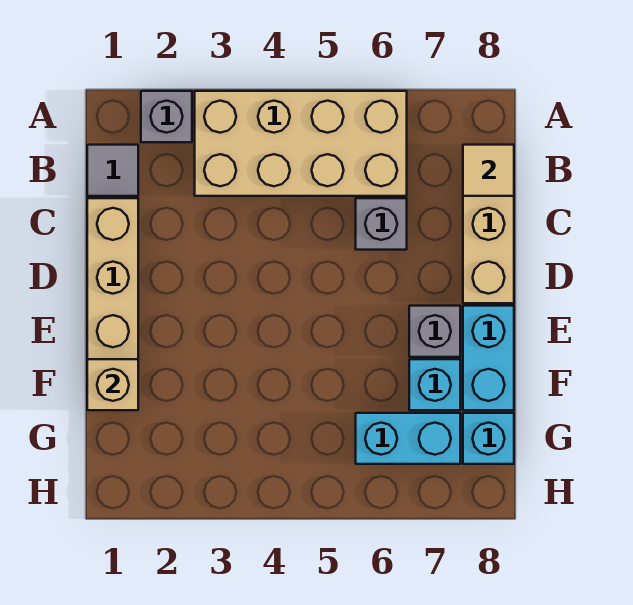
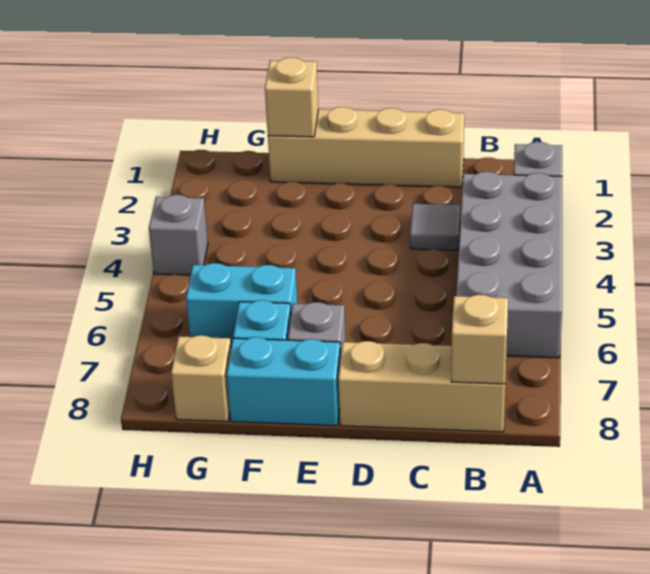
tan brick A3:B6 level 1 -> grey brick A3:B6 level 1
grey tile B1 level 1 -> grey tile C3 level 1
tan tile B8 level 2 -> tan brick B8 level 2
grey brick C6 level 1 -> grey brick H4 level 1
cyan brick G6:G7 level 1 -> cyan brick F6:G6 level 1
cyan brick G8 level 1 -> tan brick G8 level 1

